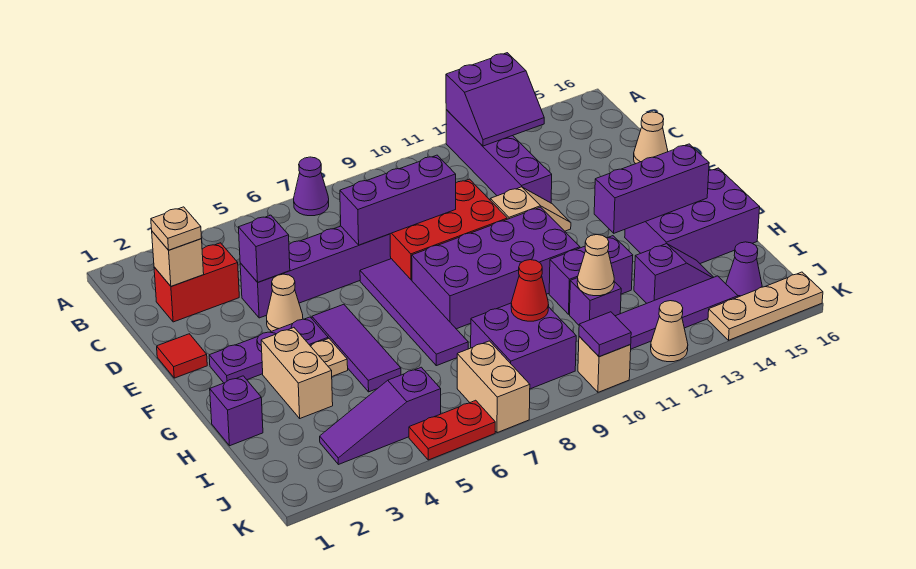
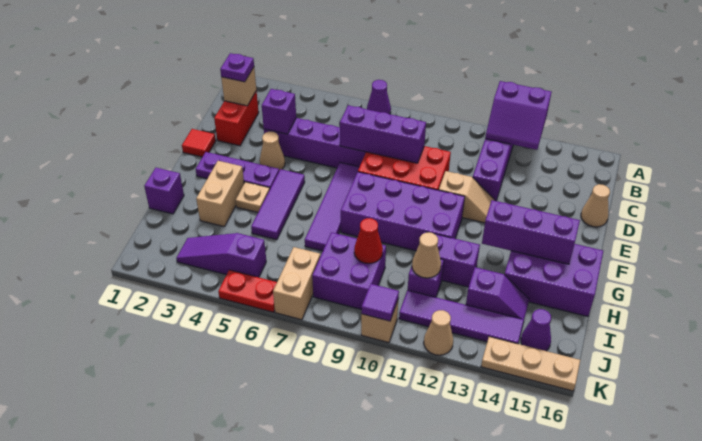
red brick C2:C3 level 1 -> red brick C2:D2 level 1
tan plate C2 level 3 -> purple plate C2 level 3

